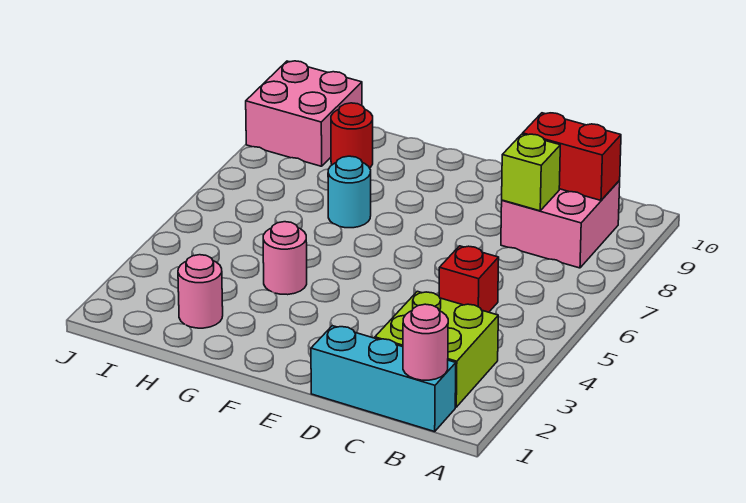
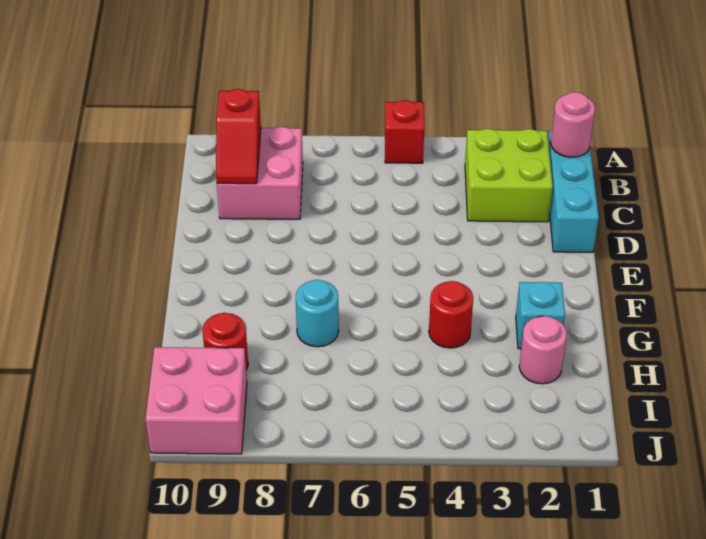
red brick B9:C9 level 2 -> red slope B9:C9 level 2 top B
red brick C5 level 1 -> red brick A5 level 1
lime brick C8 level 2 -> none
none -> cyan brick G2 level 1
pink round brick G4 level 1 -> red round brick G4 level 1

